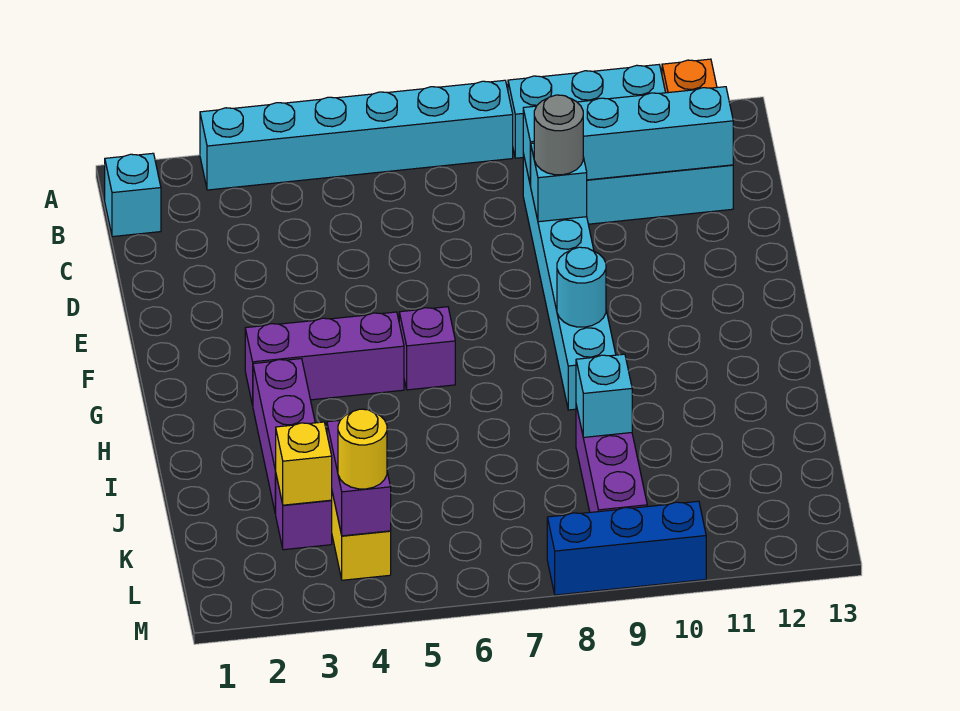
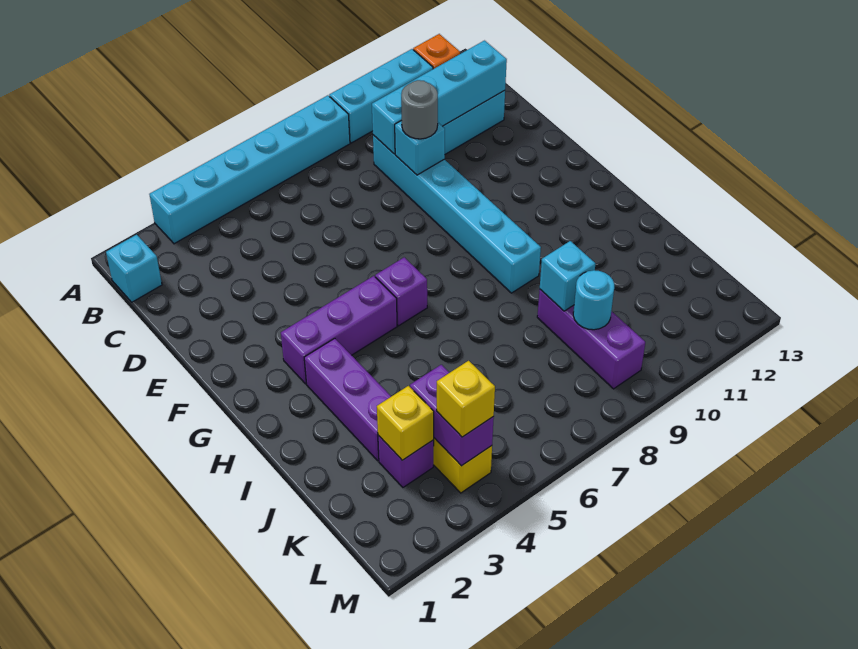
cyan round brick G9 level 2 -> cyan round brick K9 level 2
yellow round brick L4 level 3 -> yellow brick L4 level 3
blue brick M8:M10 level 1 -> none

